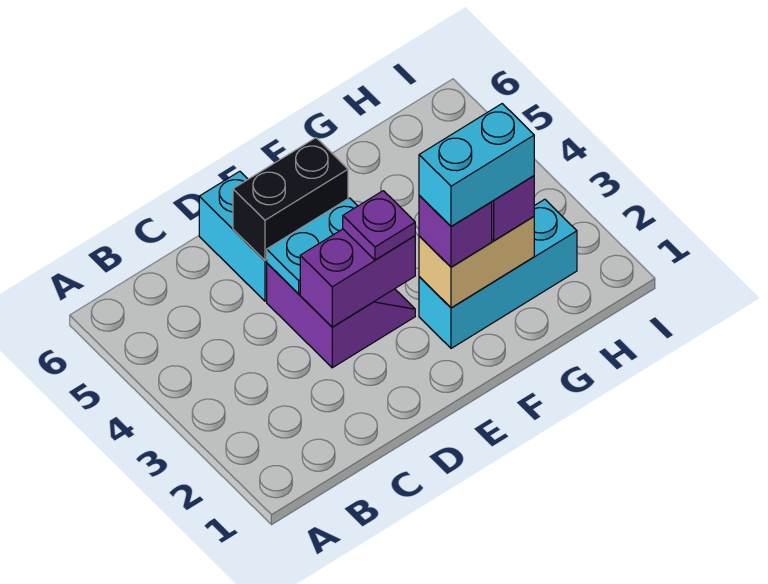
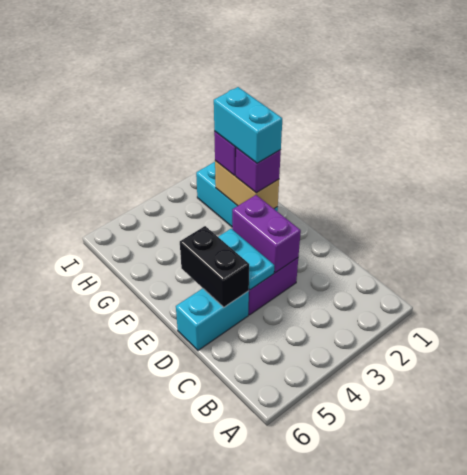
purple plate E3 level 3 -> none

